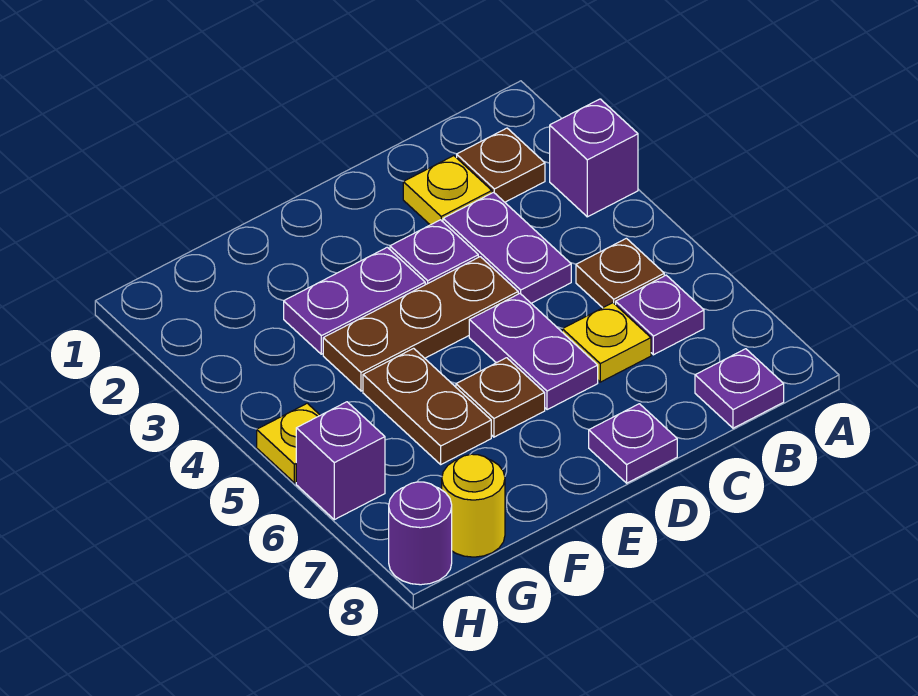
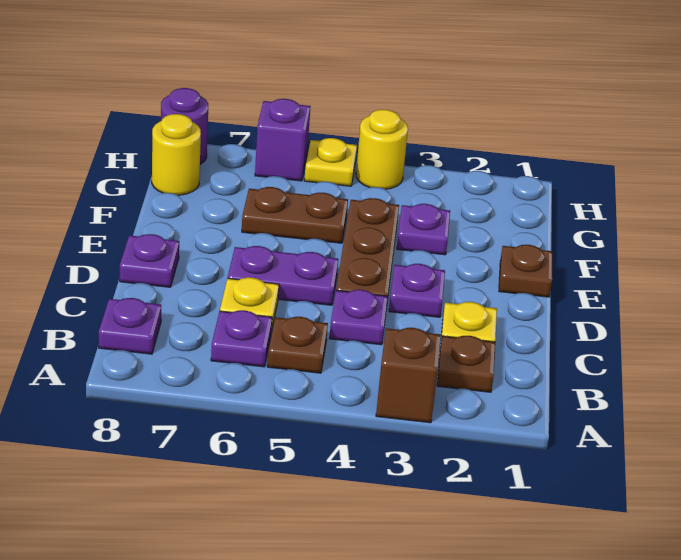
purple brick A3 level 1 -> brown brick A3 level 1
purple plate C3:C4 level 1 -> purple plate C4 level 1
purple plate E3:F3 level 1 -> purple plate F3 level 1
brown plate E6 level 1 -> brown plate E1 level 1
none -> yellow round brick H4 level 1

